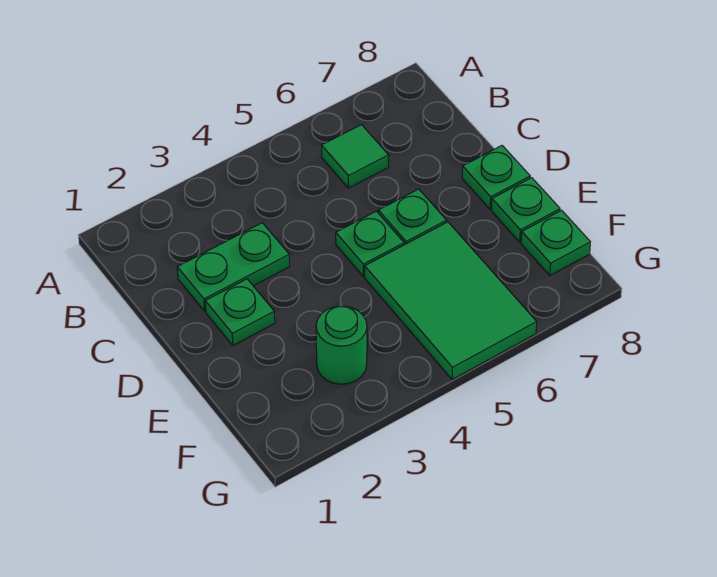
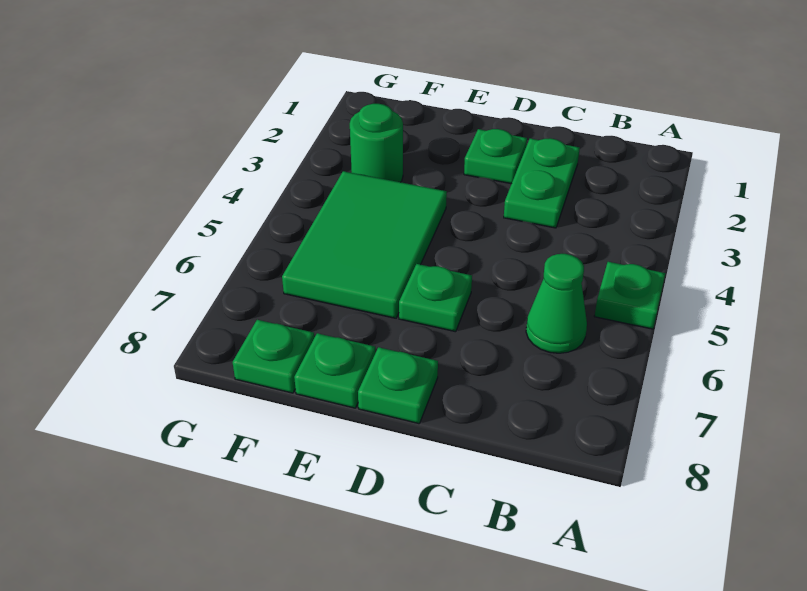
green tile B6 level 1 -> green cone B6 level 1
green plate D5 level 1 -> green plate A5 level 1
green tile E5:G6 level 1 -> green tile E4:F6 level 1

